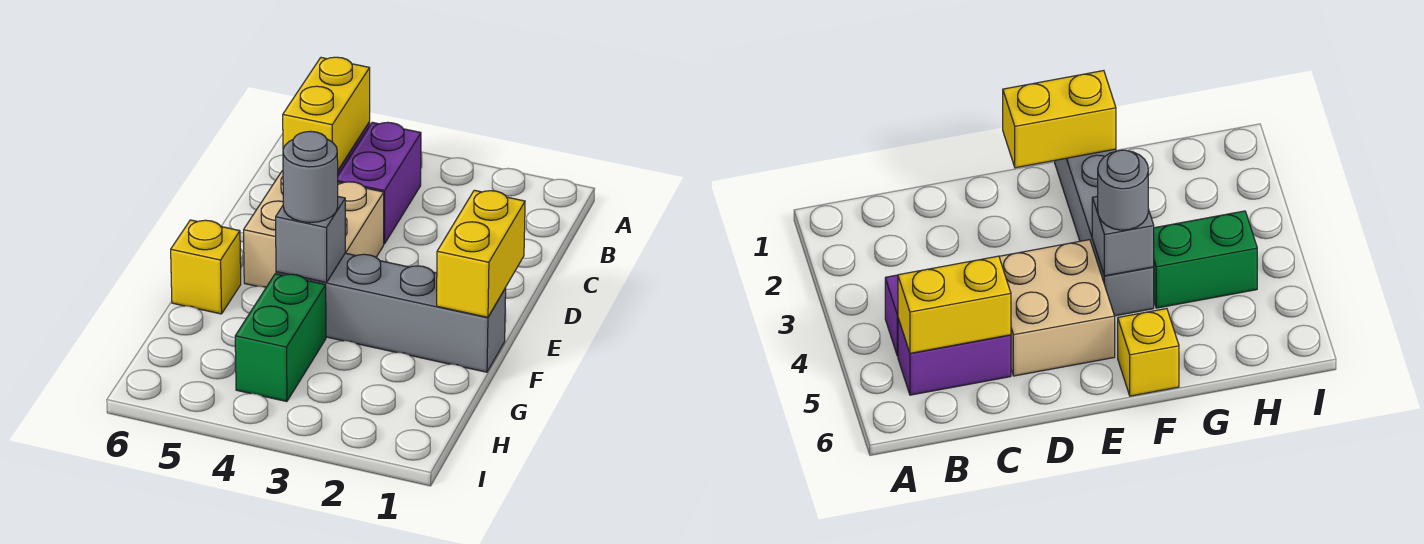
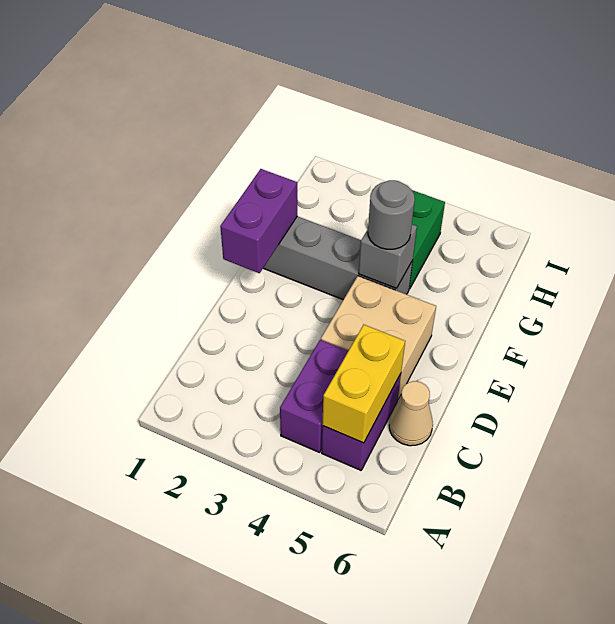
none -> tan cone C6 level 1
yellow brick E1:F1 level 2 -> purple brick E1:F1 level 2
yellow brick F6 level 1 -> none

